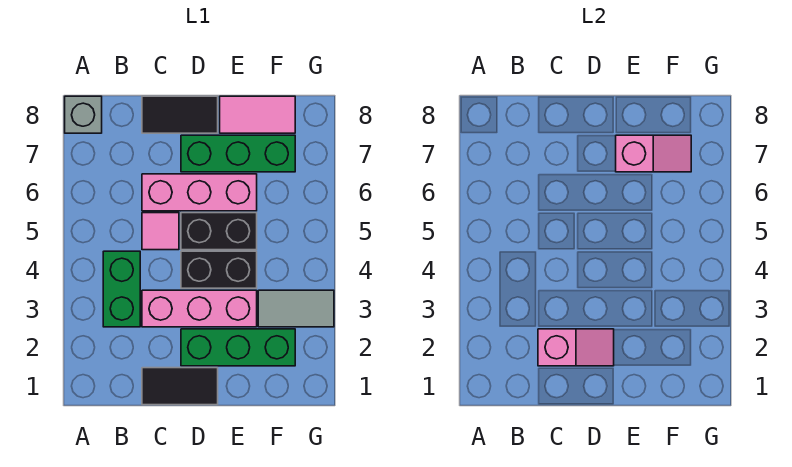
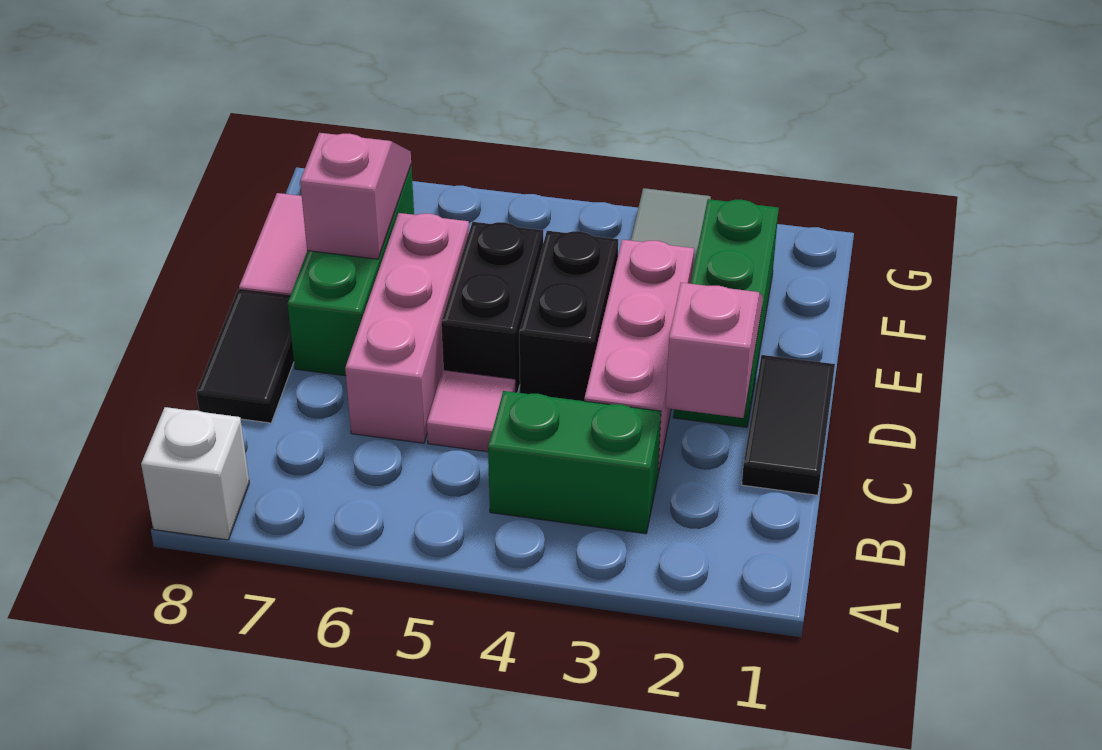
grey brick A8 level 1 -> white brick A8 level 1

